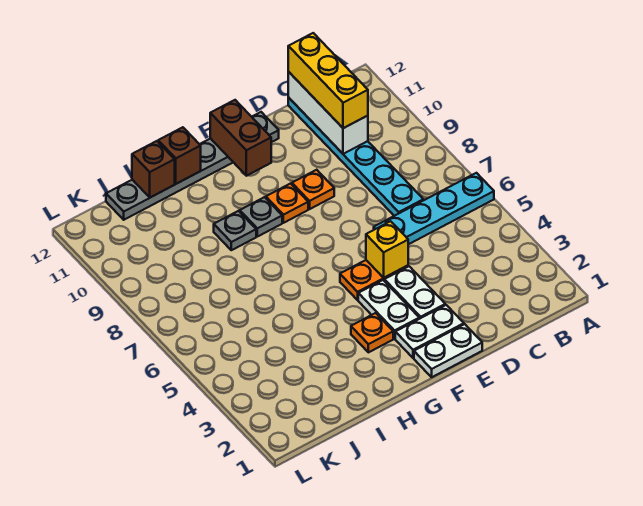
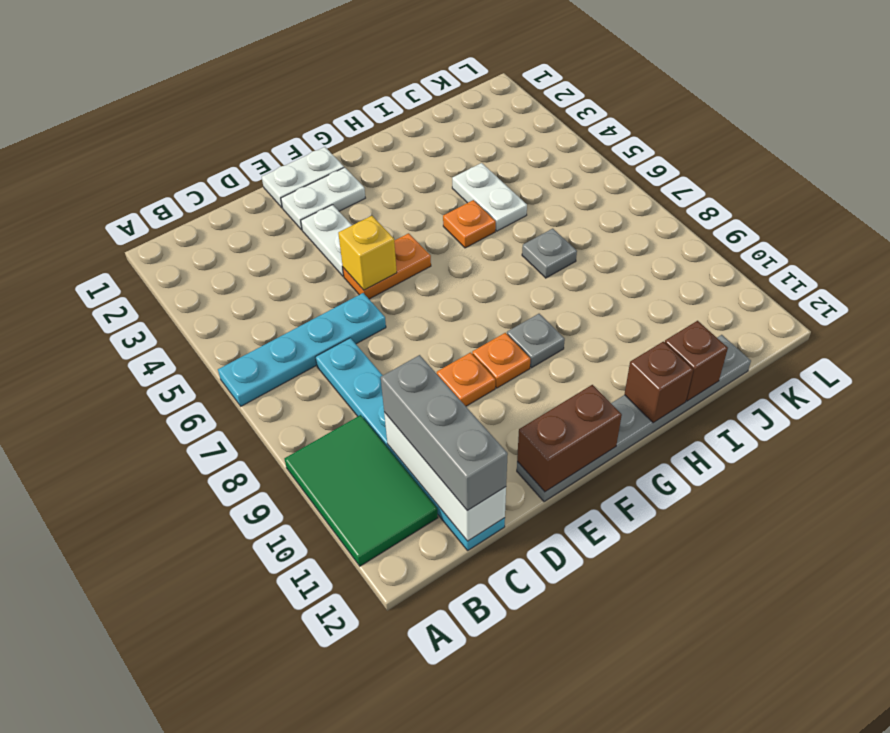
none -> green tile A9:B11 level 1
yellow brick C10:C12 level 3 -> grey brick C10:C12 level 3
white plate F3:F4 level 1 -> white plate I4:I5 level 1
brown brick F11:F12 level 2 -> brown brick E12:F12 level 2
orange plate G3 level 1 -> orange plate H5 level 1
grey plate H9 level 1 -> grey plate I7 level 1

